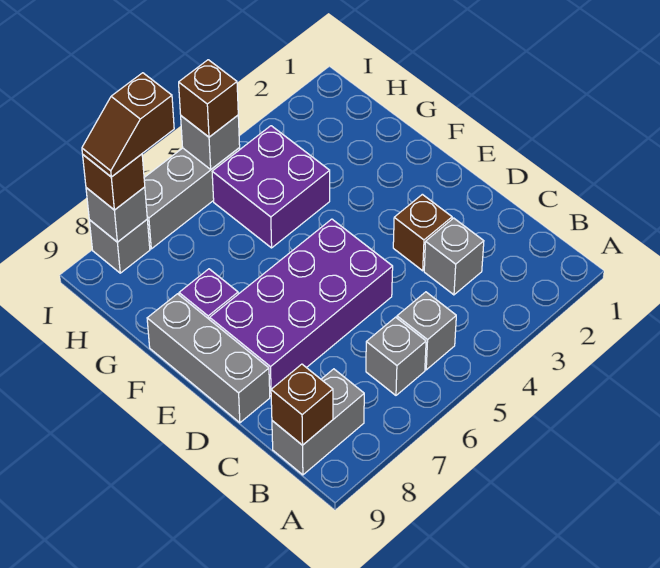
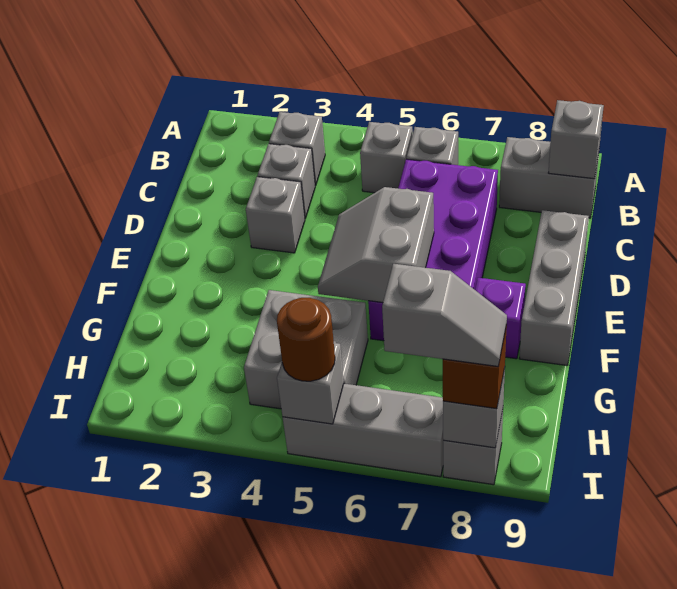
none -> grey brick B3 level 1
brown brick B9 level 2 -> grey brick B9 level 2
brown brick D3 level 1 -> grey brick D3 level 1
purple brick D5:E8 level 1 -> purple brick C6:F7 level 1
none -> grey slope E5:F6 level 2 top 6
purple brick G4:H5 level 1 -> grey brick G4:H5 level 1
brown brick I5 level 3 -> brown round brick I5 level 3
brown slope I7:I8 level 4 top 7 -> grey slope I7:I8 level 4 top 7

